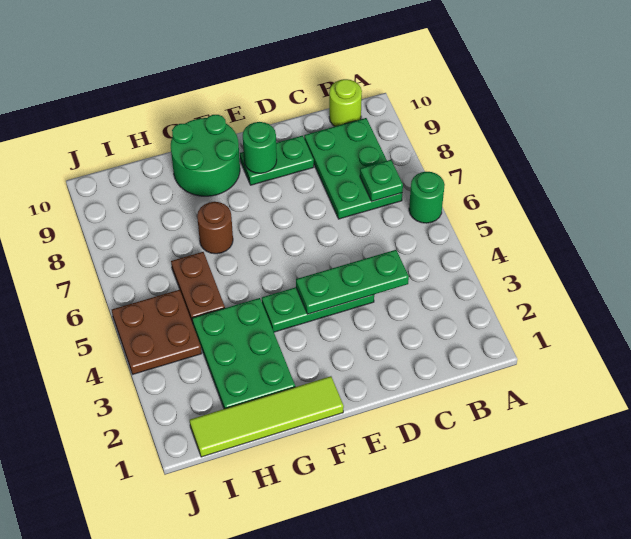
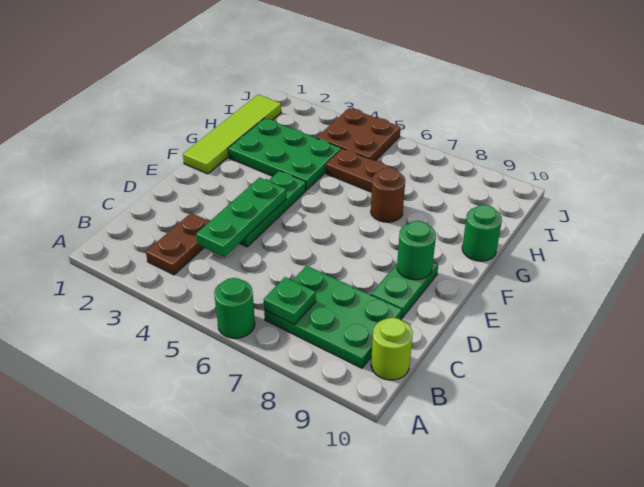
none -> brown plate B3:C3 level 1
green round brick F9:G10 level 1 -> green round brick G10 level 1

